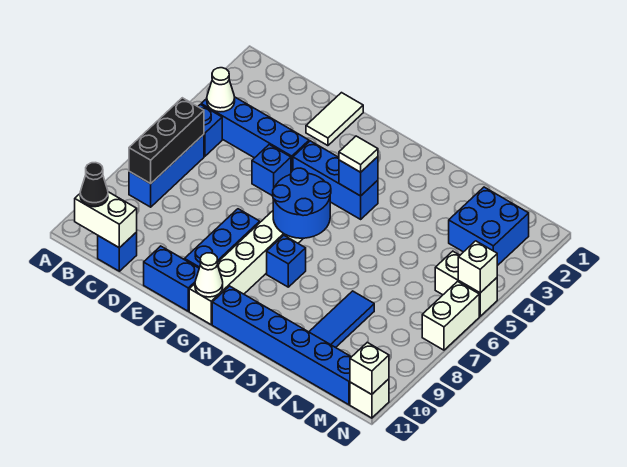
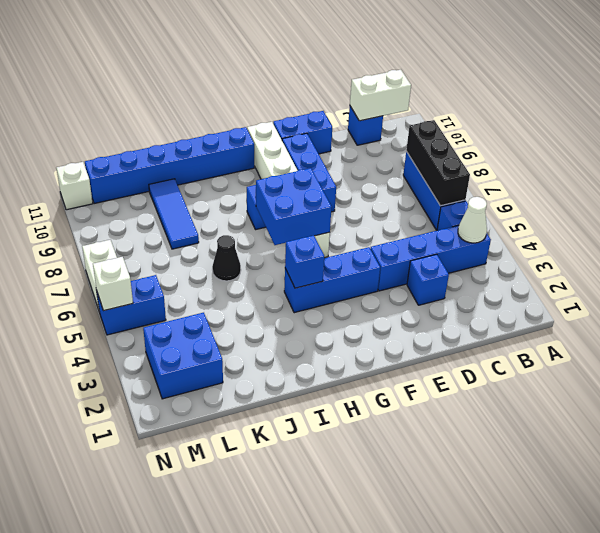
black cone B11 level 3 -> black cone J6 level 1
white tile E1:E2 level 1 -> none
blue brick E5 level 1 -> blue brick D3 level 1
blue round brick G6:H7 level 2 -> blue brick G6:H7 level 2
white cone G11 level 2 -> none
white tile H4 level 3 -> none
white brick M5:N5 level 1 -> blue brick M5:N5 level 1
white brick N11 level 2 -> none

